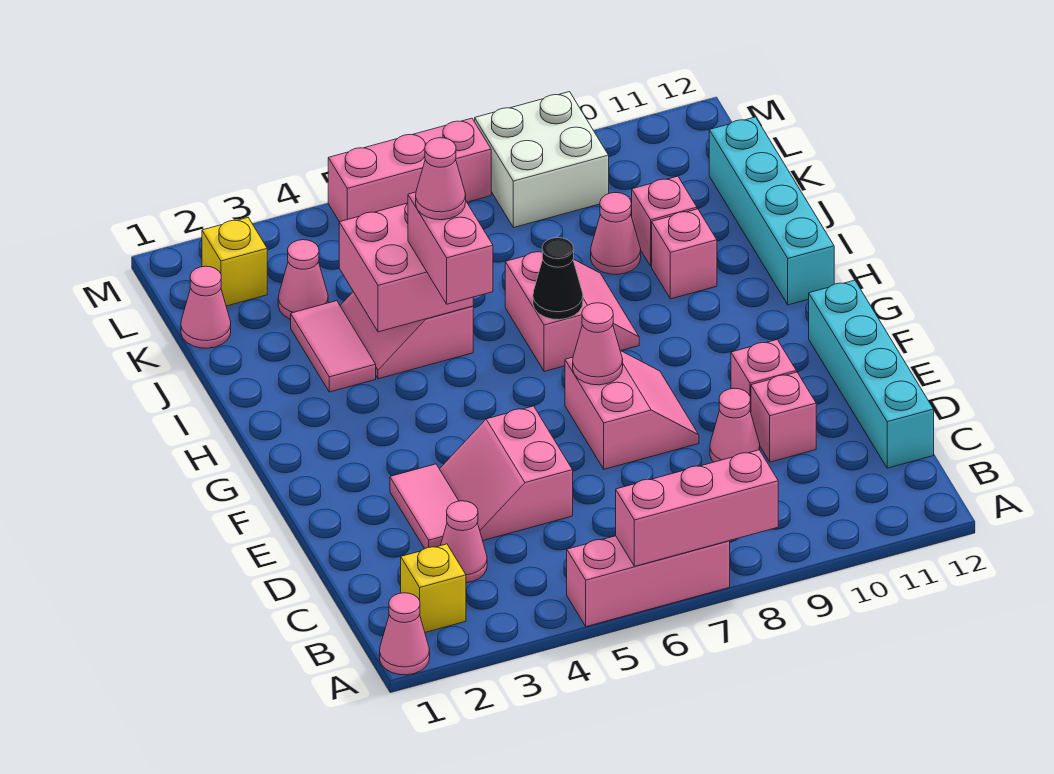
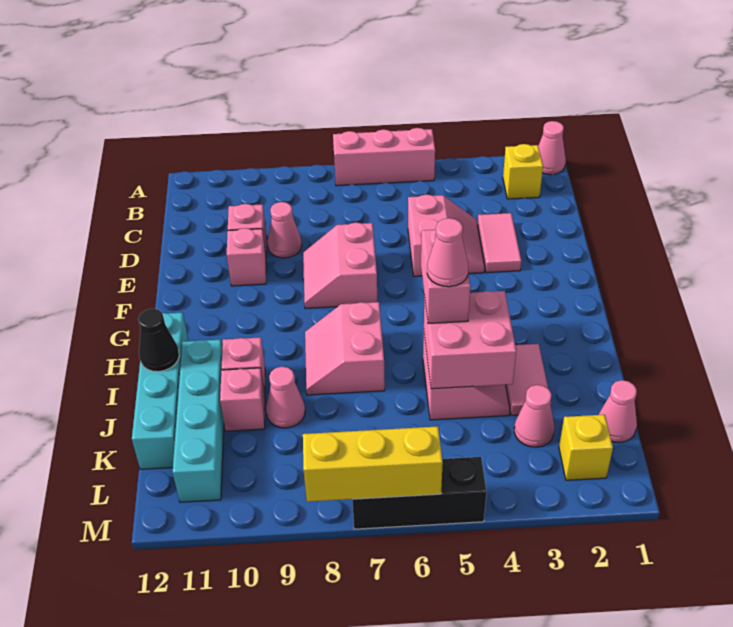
pink brick A6:A8 level 2 -> none
pink cone C3 level 1 -> none
cyan brick C12:F12 level 1 -> cyan brick I11:L11 level 1
pink cone F7 level 2 -> none
black cone H7 level 2 -> black cone I12 level 2
white brick L8:M9 level 1 -> none
pink brick M5:M7 level 1 -> black brick M5:M7 level 1
none -> yellow brick M6:M8 level 2

